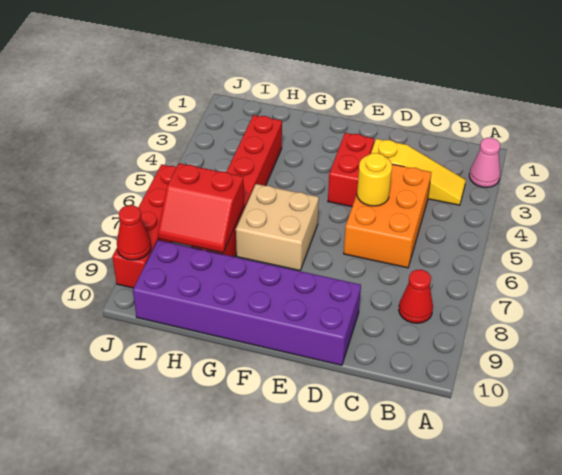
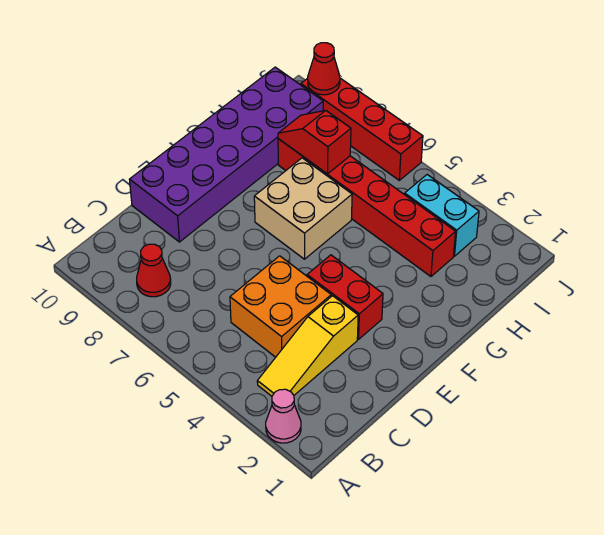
orange brick C4:D6 level 1 -> orange brick C4:D5 level 1
yellow round brick D5 level 2 -> none
red slope H7:I8 level 2 top 7 -> red slope H7:H8 level 2 top 7
none -> cyan brick I3:I4 level 1

